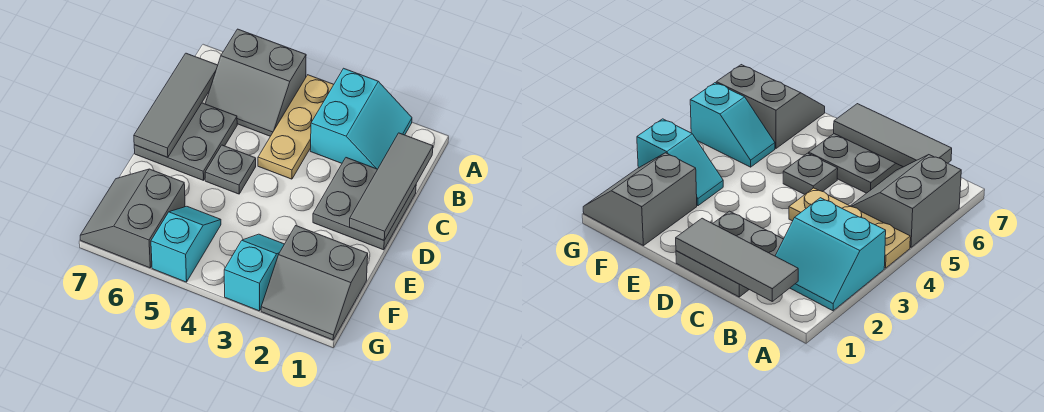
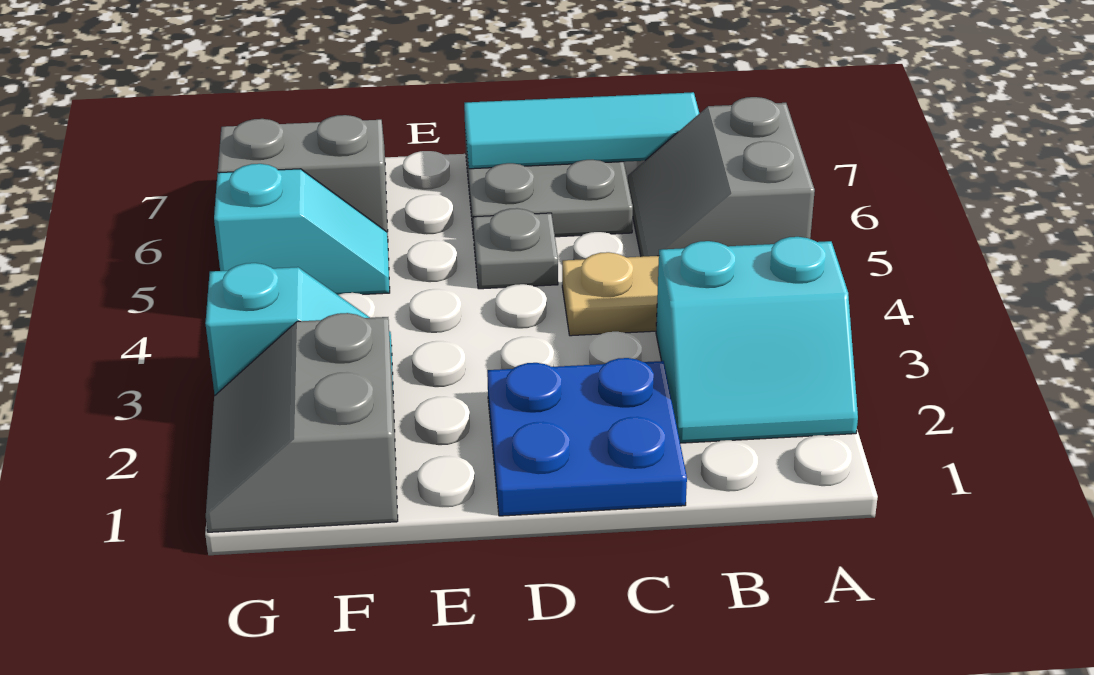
grey tile B1:D1 level 2 -> none
grey tile B7:D7 level 2 -> cyan tile B7:D7 level 2
grey plate C1:D2 level 1 -> blue plate C1:D2 level 1

